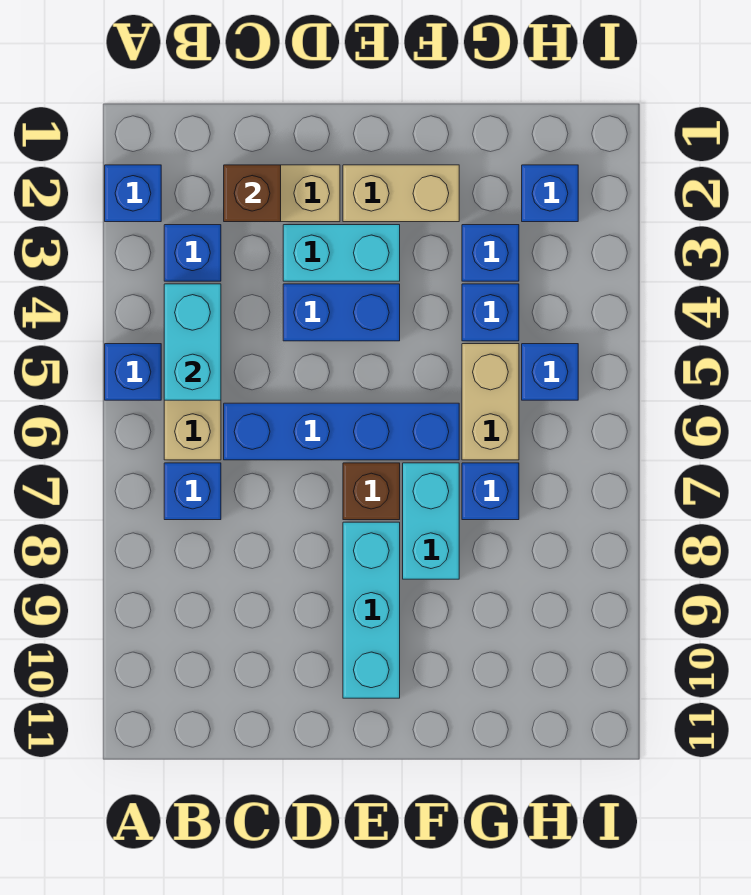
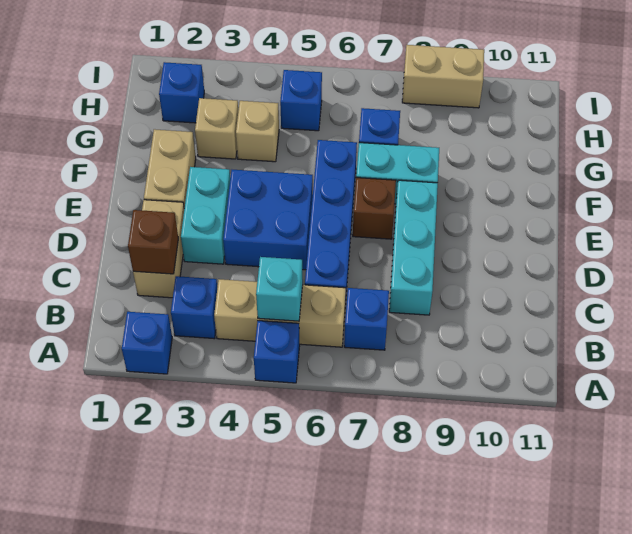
cyan brick B4:B5 level 2 -> cyan brick B5 level 2
blue brick D4:E4 level 1 -> blue brick D4:E5 level 1
cyan brick E8:E10 level 1 -> cyan brick C8:E8 level 1
blue brick G3 level 1 -> tan brick G3 level 1
blue brick G4 level 1 -> tan brick G4 level 1
tan brick G5:G6 level 1 -> tan brick I8:I9 level 1

